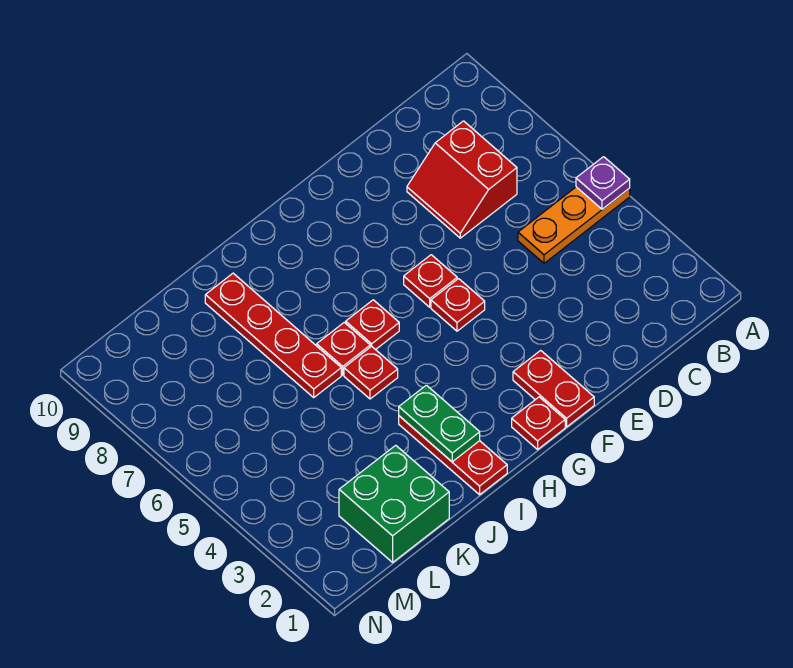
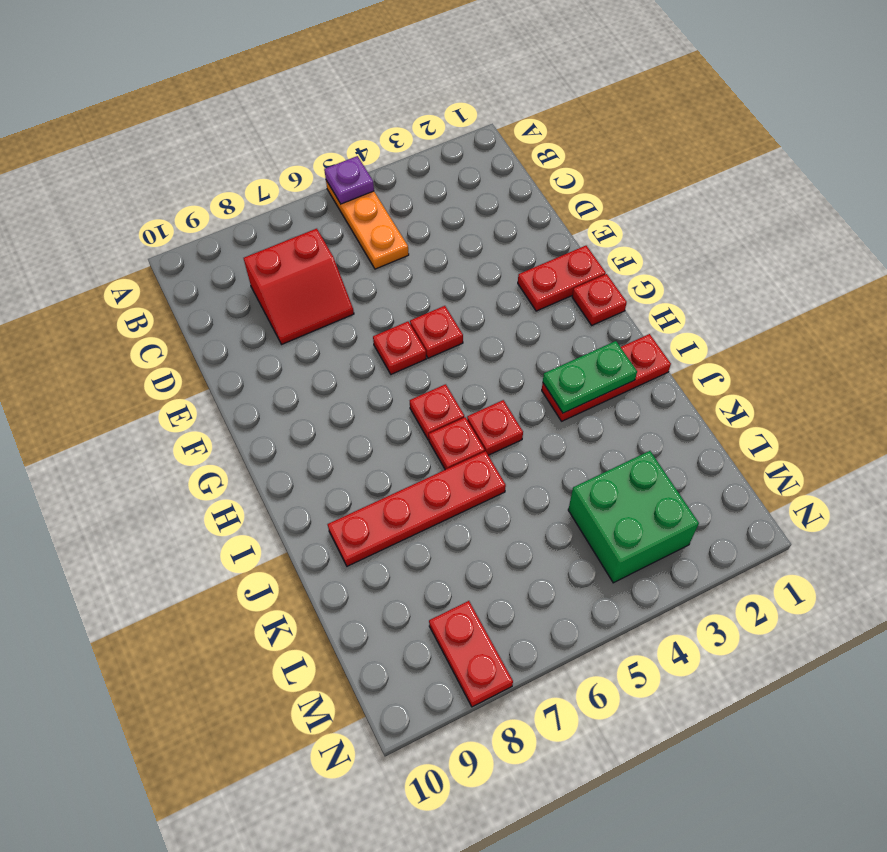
green brick K1:L2 level 1 -> green brick L3:M4 level 1
none -> red plate M8:N8 level 1

